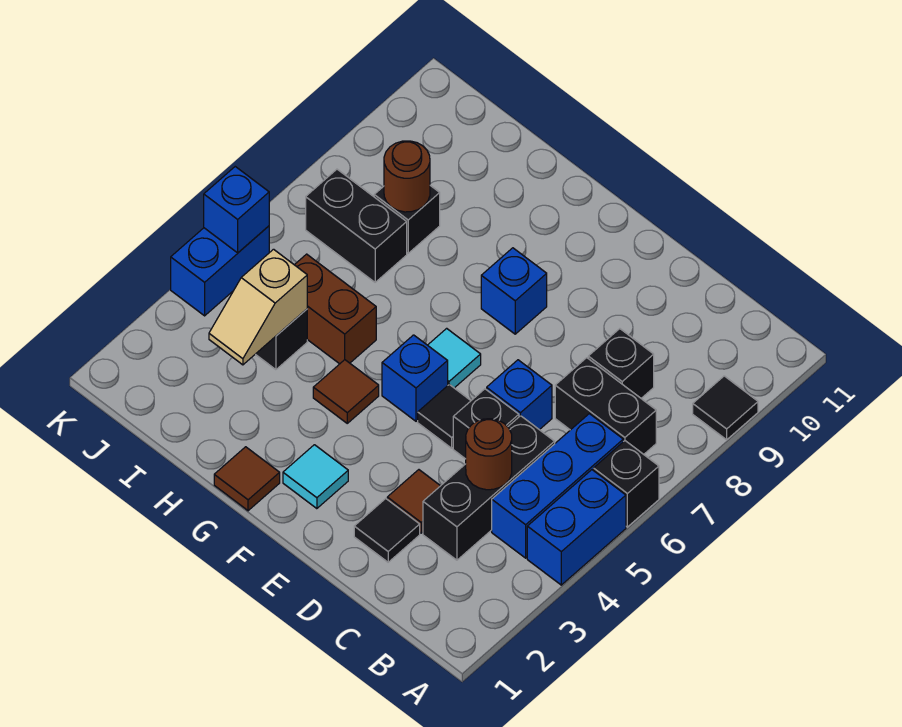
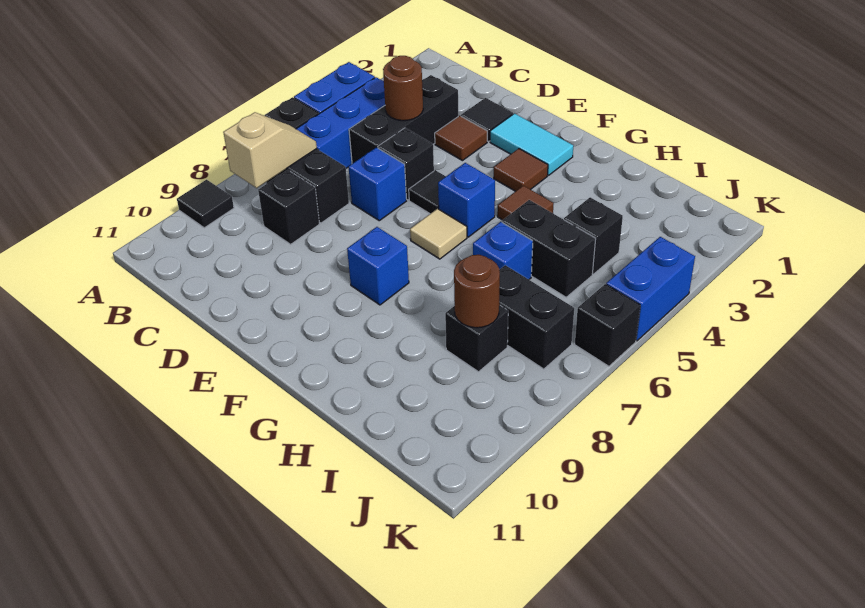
cyan tile F2 level 1 -> cyan tile E2:F2 level 1
cyan tile F6 level 1 -> tan tile F6 level 1
brown tile G1 level 1 -> brown tile F3 level 1
brown brick H5:I5 level 1 -> black brick H5:I5 level 1
tan slope I3:I4 level 2 top 4 -> tan slope B7:B8 level 2 top 8
blue brick K5 level 2 -> blue brick H6 level 1
none -> black brick K6 level 1

